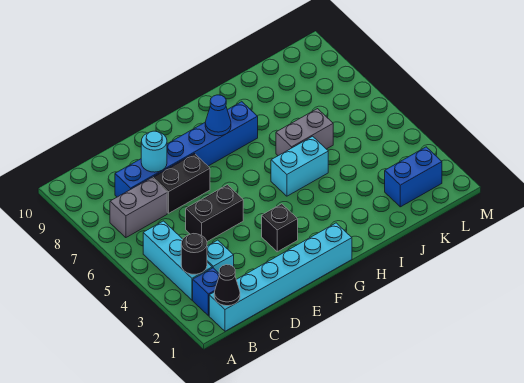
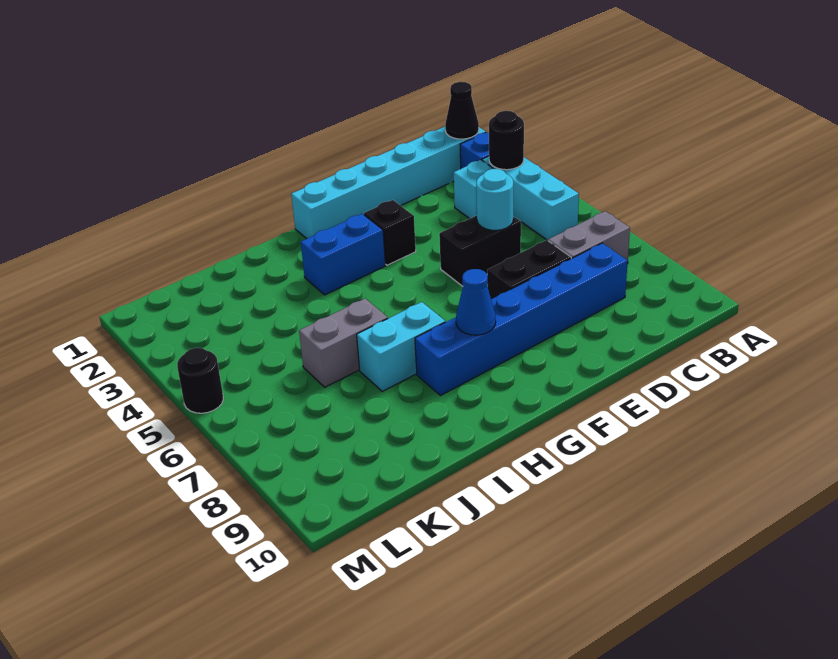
cyan round brick D8 level 2 -> cyan round brick D5 level 2
cyan brick H5:I5 level 1 -> cyan brick H7:I7 level 1
blue brick K2:L2 level 1 -> blue brick G3:H3 level 1
none -> black round brick M5 level 1

